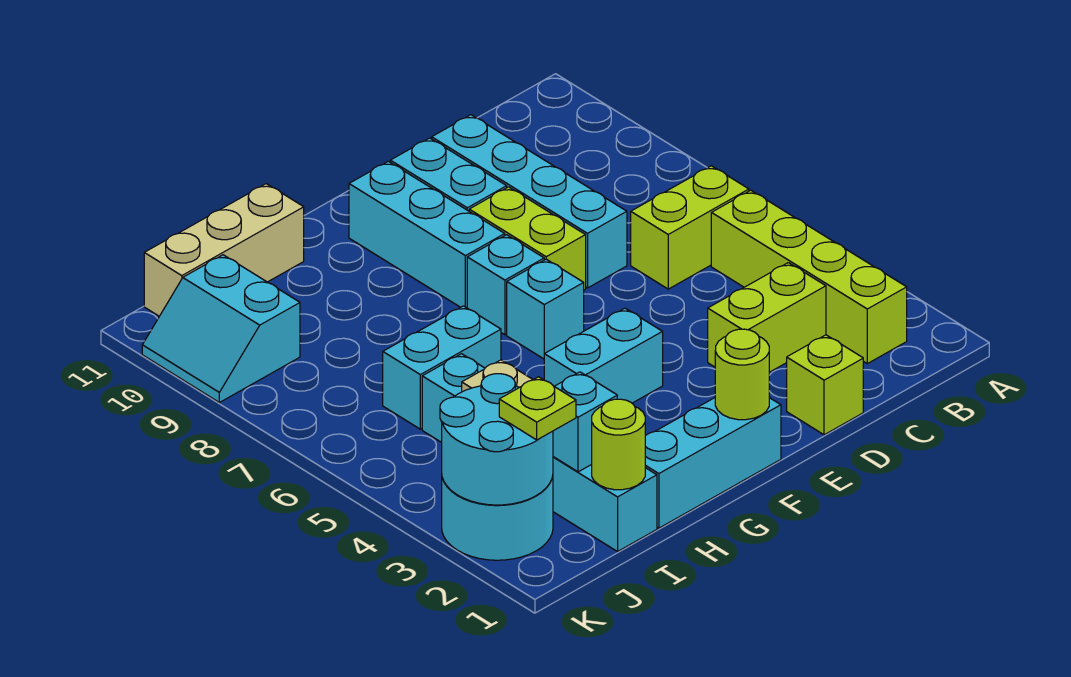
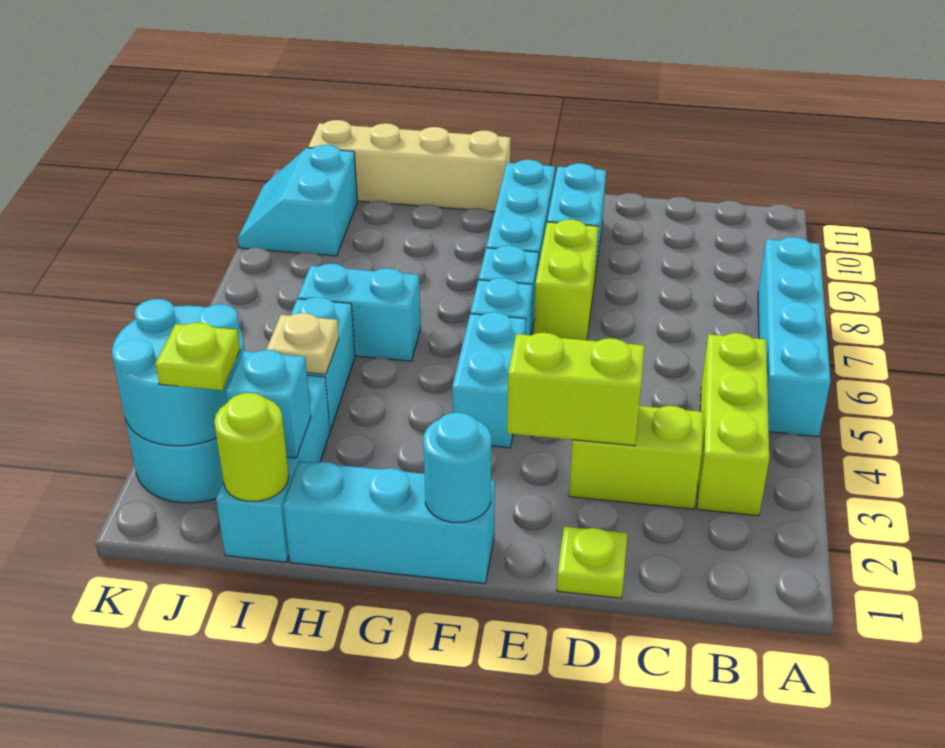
lime brick B2:B5 level 1 -> lime brick B3:B5 level 1
lime brick B6:C6 level 1 -> lime brick D3:E3 level 2
lime brick D1 level 1 -> lime plate D1 level 1
cyan brick D7:D10 level 1 -> cyan brick A5:A8 level 1
lime round brick F1 level 2 -> cyan round brick F1 level 2
cyan brick F4:G4 level 1 -> cyan brick F4:F5 level 1
tan brick H11:J11 level 1 -> tan brick G11:J11 level 1

